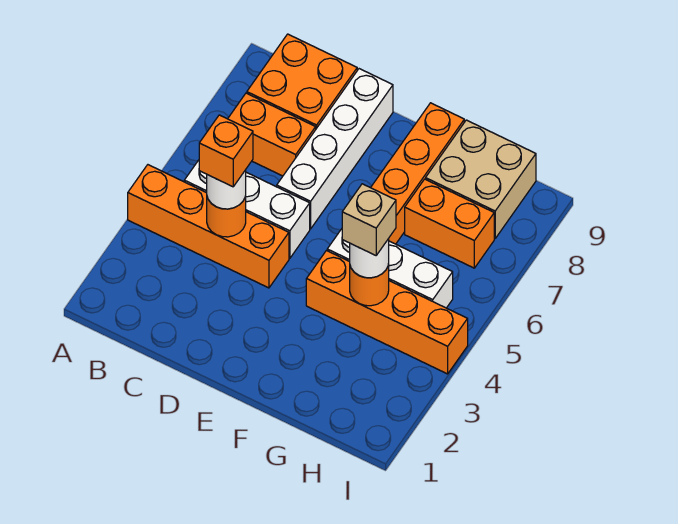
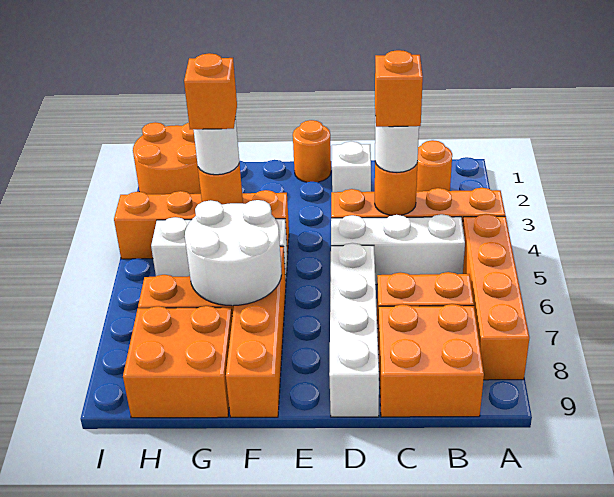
none -> orange brick A5:A8 level 1
none -> orange round brick B2 level 1
none -> white brick D2 level 1
none -> orange round brick E1 level 1
none -> white round brick F6:G7 level 2
tan brick G4 level 4 -> orange brick G4 level 4
tan brick G8:H9 level 1 -> orange brick G8:H9 level 1
none -> orange round brick H1:I2 level 1

